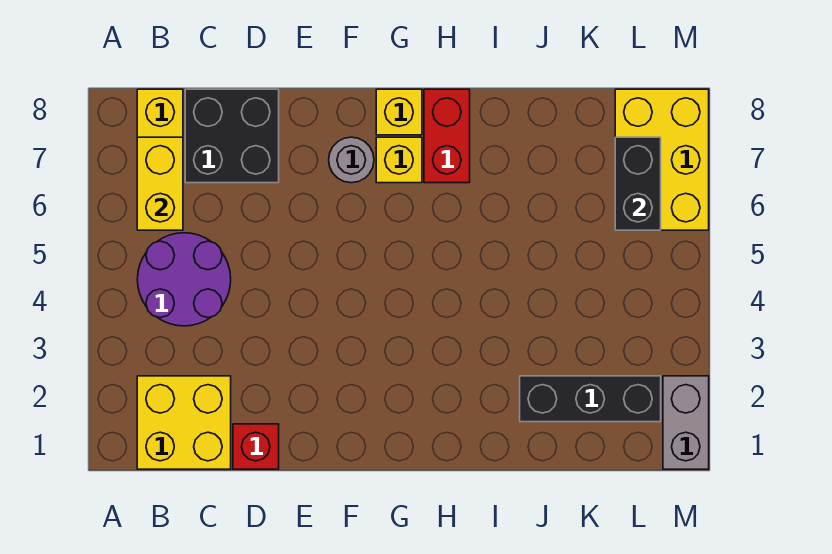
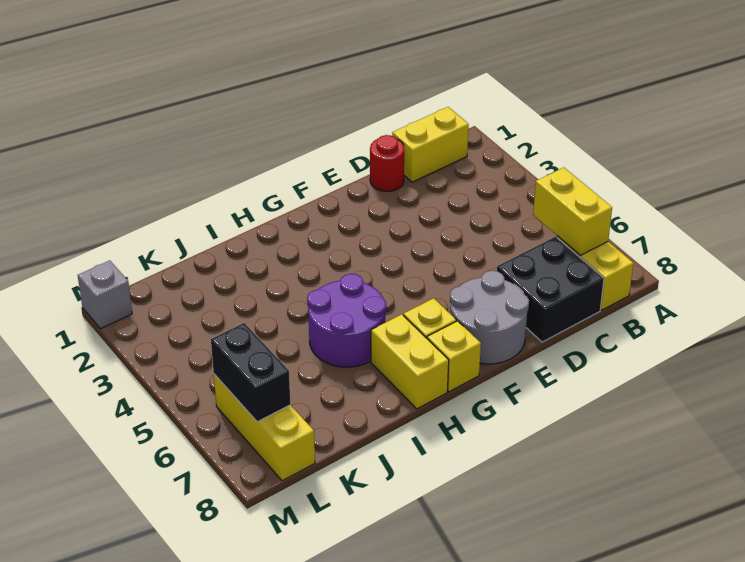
yellow brick B1:C2 level 1 -> yellow brick B1:C1 level 1
purple round brick B4:C5 level 1 -> purple round brick H5:I6 level 1
red brick D1 level 1 -> red round brick D1 level 1
grey round brick F7 level 1 -> grey round brick E7:F8 level 1
red brick H7:H8 level 1 -> yellow brick H7:H8 level 1
black brick J2:L2 level 1 -> none
yellow brick L6:M8 level 1 -> yellow brick L6:L8 level 1
grey brick M1:M2 level 1 -> grey brick M1 level 1

